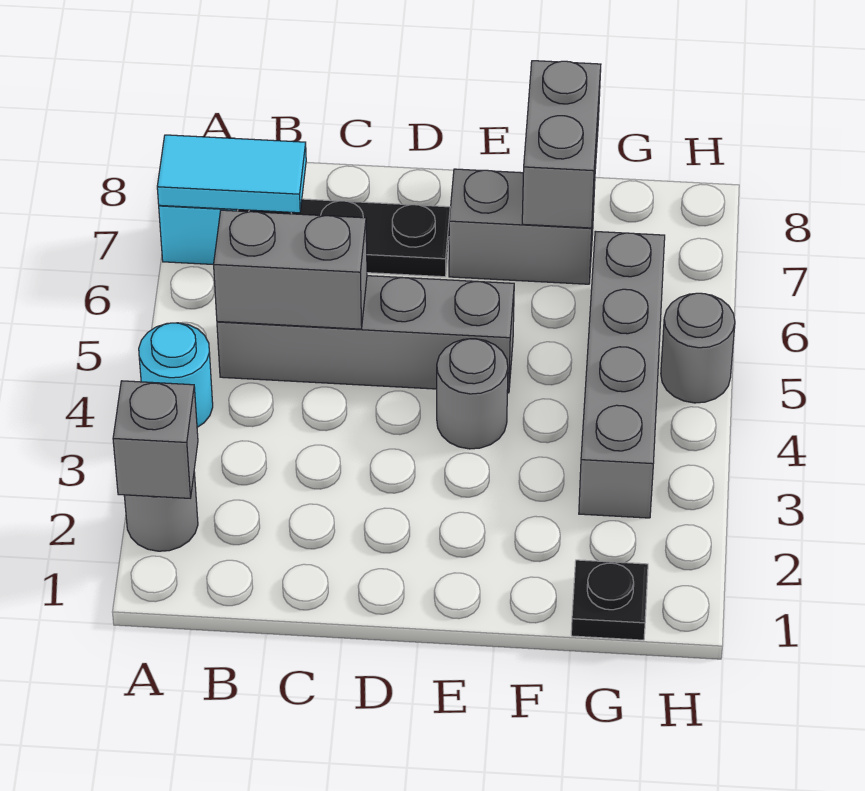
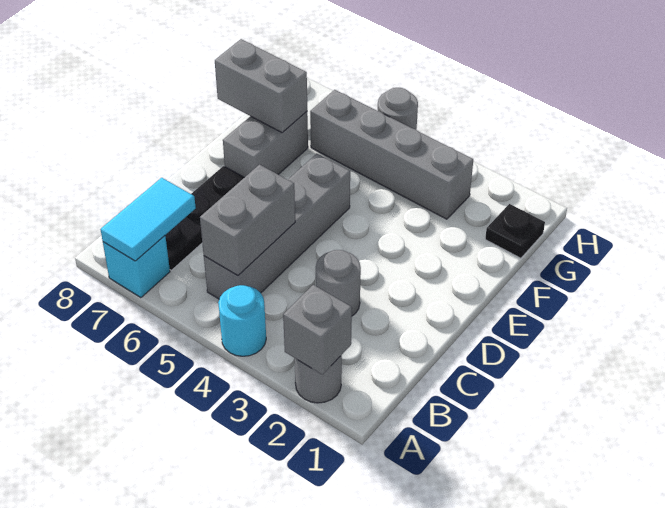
grey round brick E4 level 1 -> grey round brick C3 level 1

